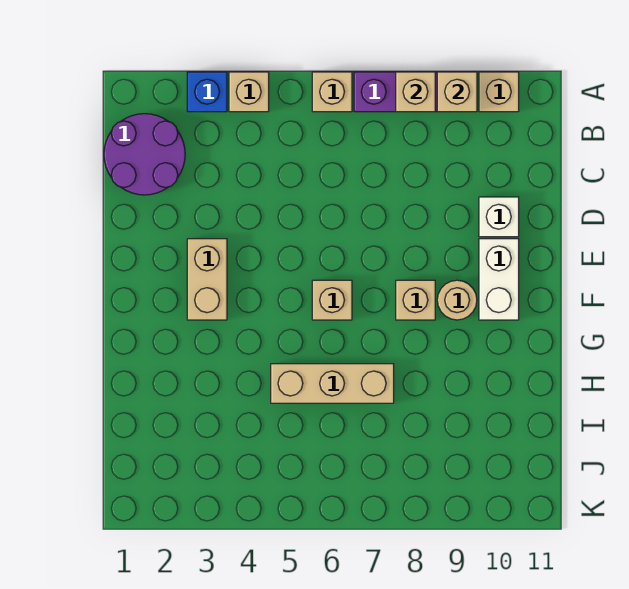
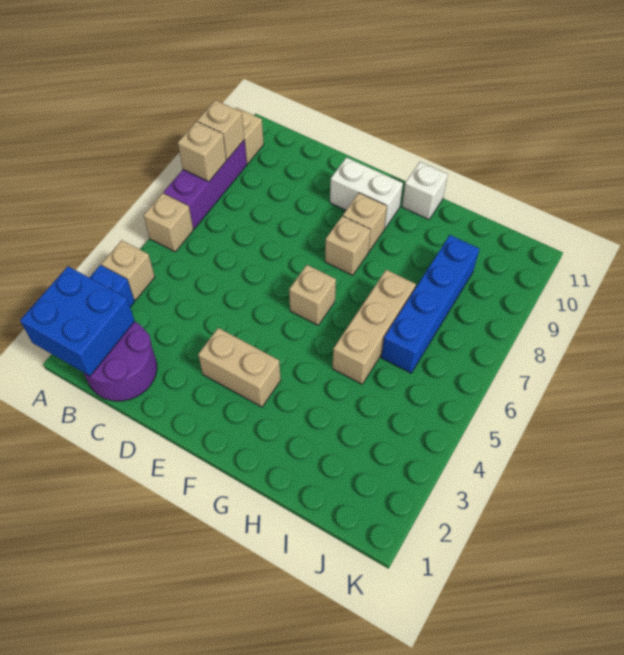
none -> blue brick A1:B2 level 2
white brick D10 level 1 -> white brick G11 level 1
tan round brick F9 level 1 -> tan brick F9 level 1
none -> blue brick I6:I9 level 1

